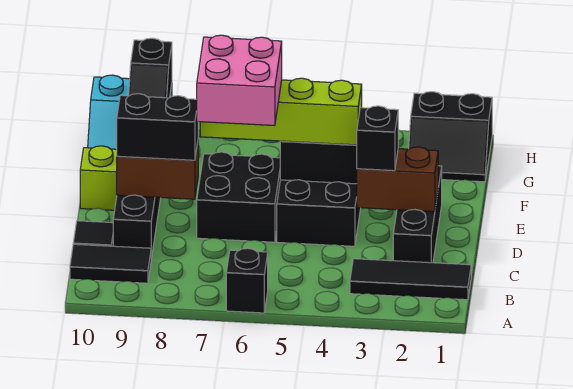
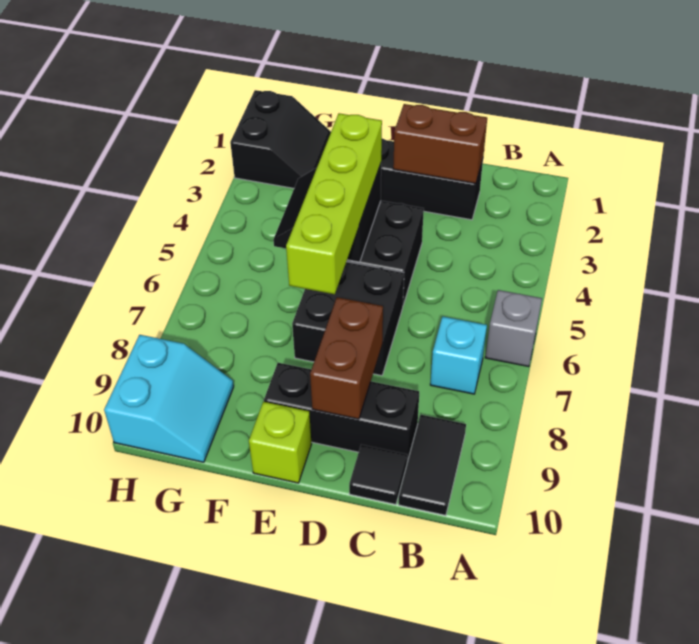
black brick A6 level 1 -> grey brick A6 level 1
black tile B1:B3 level 1 -> none
none -> cyan brick B7 level 1
brown brick D2:D3 level 2 -> brown brick C2:D2 level 2
black brick D3 level 3 -> none
pink brick D6:E7 level 4 -> none
black brick D8:D9 level 3 -> none
black slope G9:H9 level 2 top H -> none

